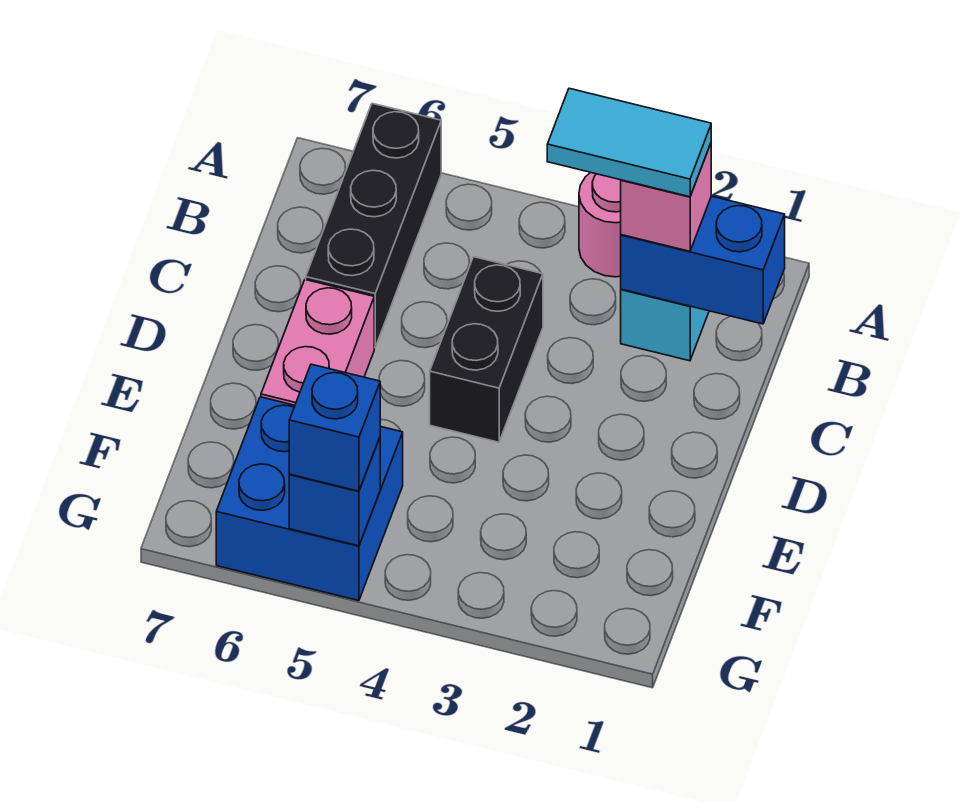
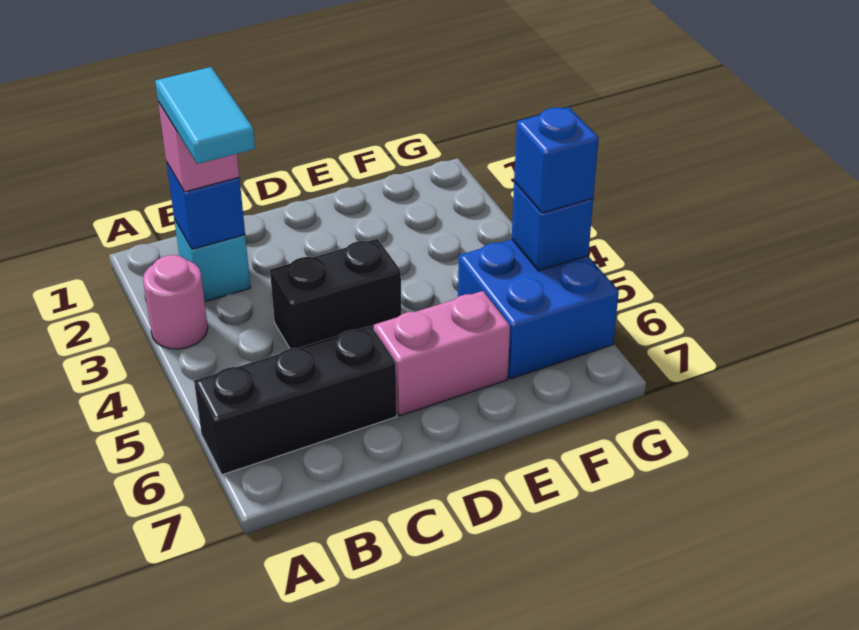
blue brick B1:B2 level 2 -> blue brick B2 level 2

